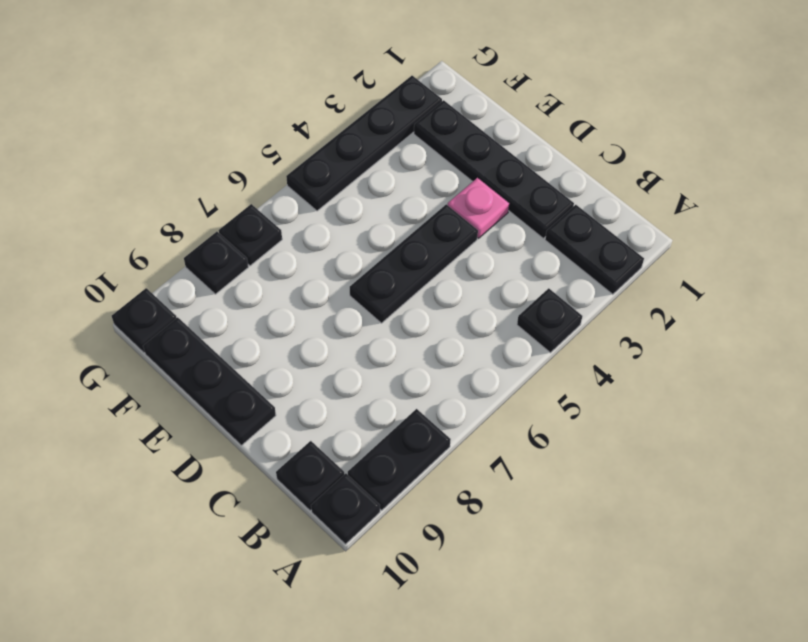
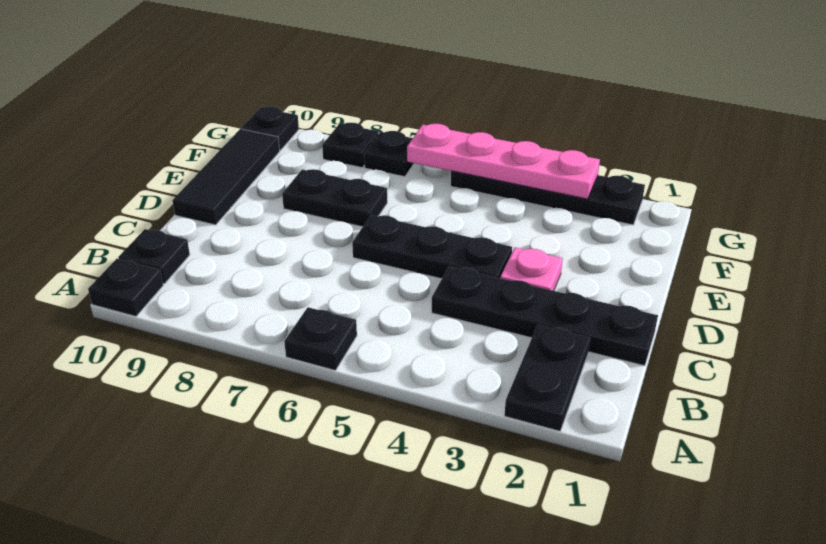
black plate A4 level 1 -> black plate A6 level 1
black plate A8:A9 level 1 -> black plate E7:E8 level 1
black plate C2:F2 level 1 -> black plate C1:C4 level 1
black plate D10:F10 level 1 -> black tile D10:F10 level 1
none -> pink plate G3:G6 level 2

